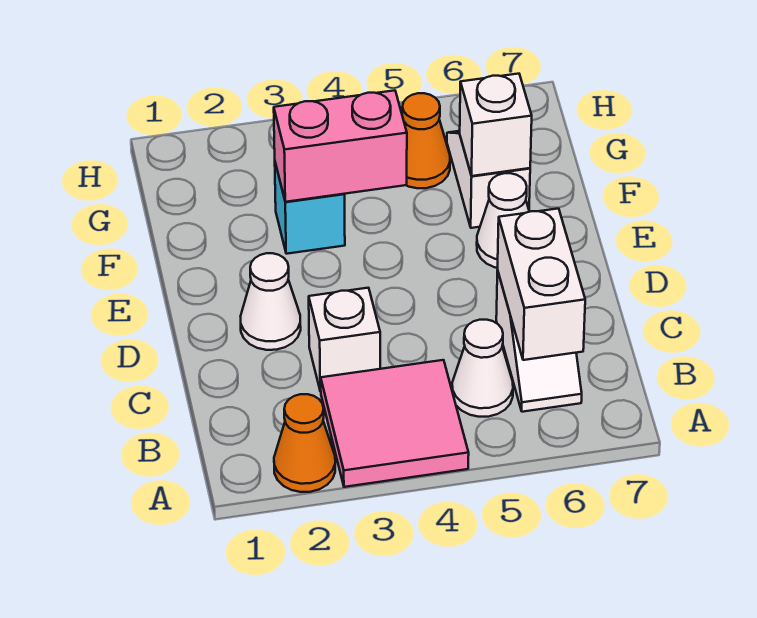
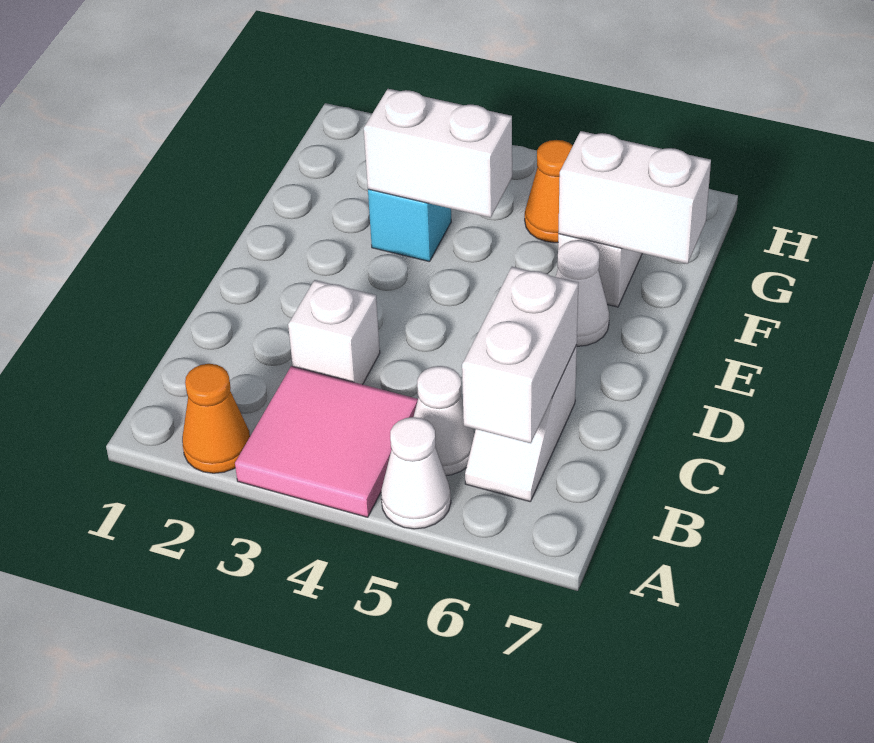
white cone D2 level 1 -> white cone A5 level 1
pink brick F3:F4 level 2 -> white brick F3:F4 level 2
white brick F6 level 2 -> white brick F6:F7 level 2

